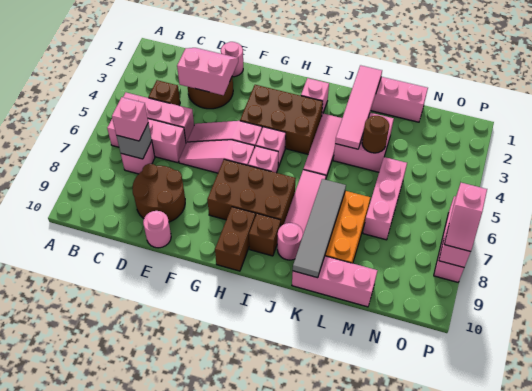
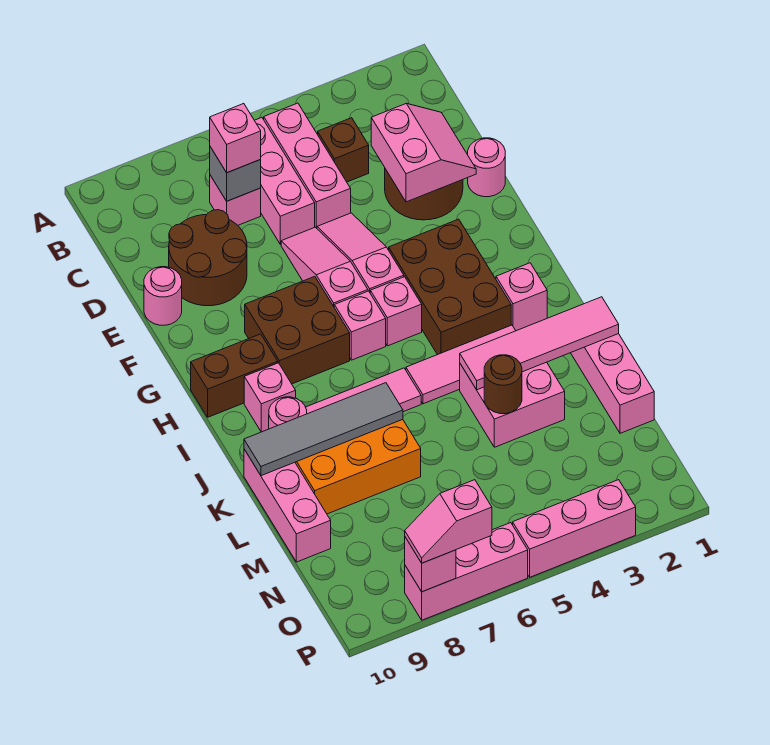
brown brick G7:I8 level 1 -> brown brick G7:H8 level 1
brown brick I9 level 1 -> pink brick I9 level 1
pink brick M5:M7 level 1 -> pink brick P3:P5 level 1

